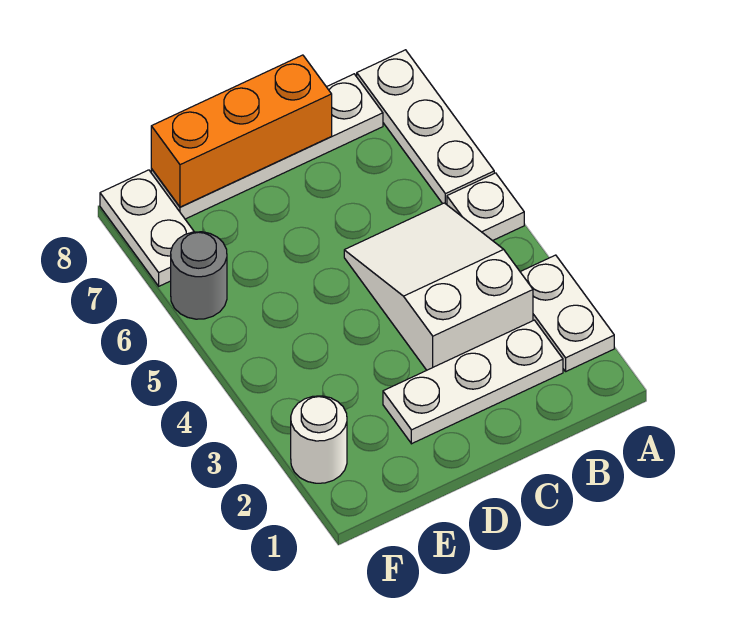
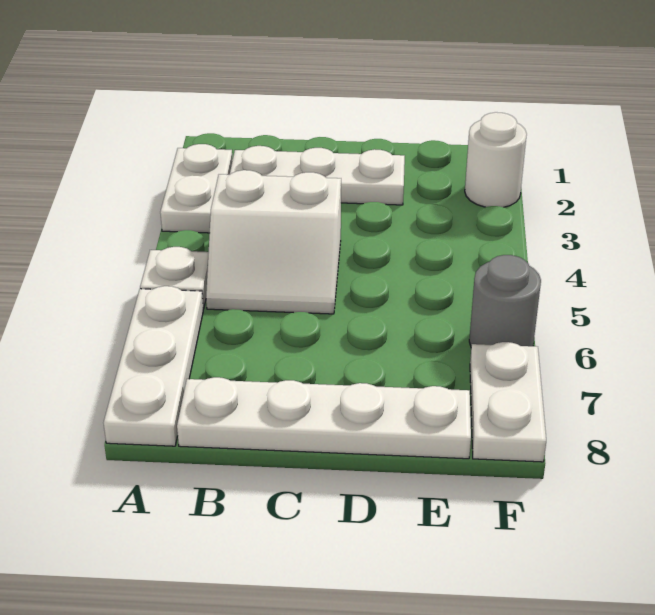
white slope B3:C5 level 1 top 3 -> white slope B4:C5 level 1 top 4
orange brick C8:E8 level 2 -> none

